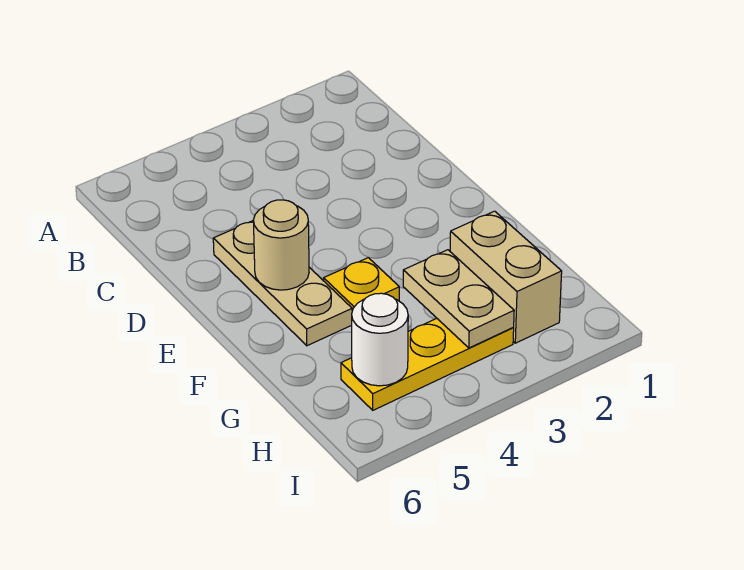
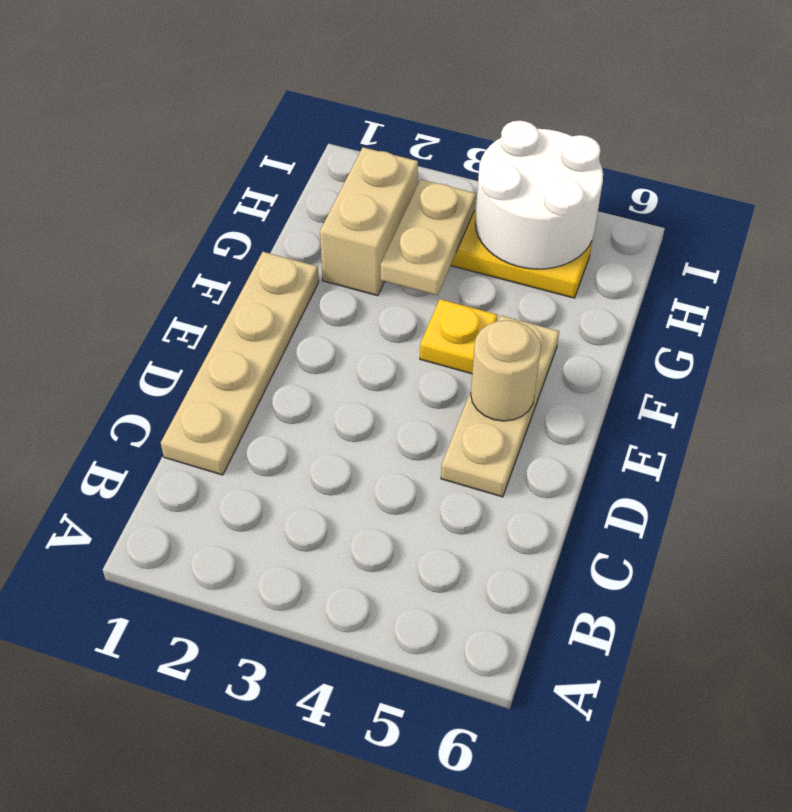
none -> tan plate C1:F1 level 1
white round brick H5 level 2 -> white round brick H4:I5 level 2

